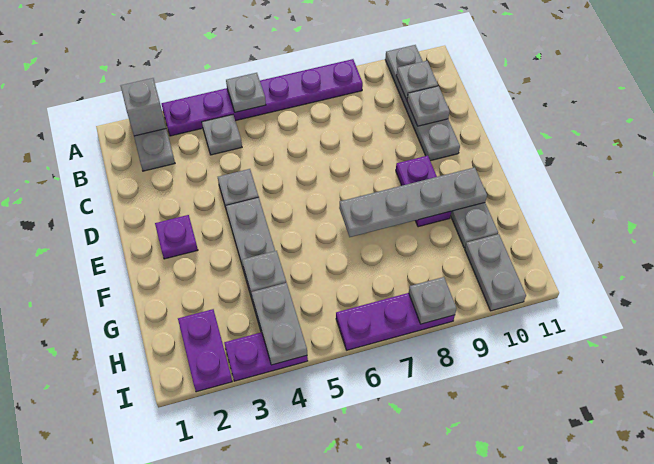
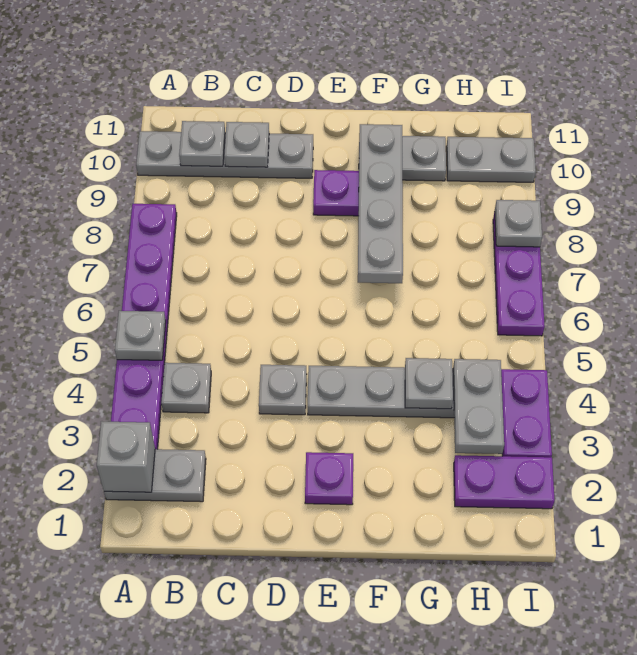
grey plate H4:I4 level 2 -> grey plate H3:H4 level 2

